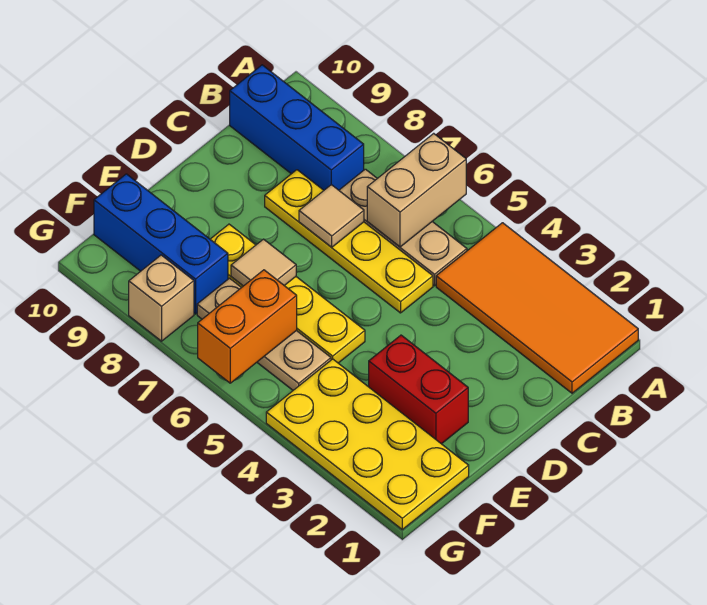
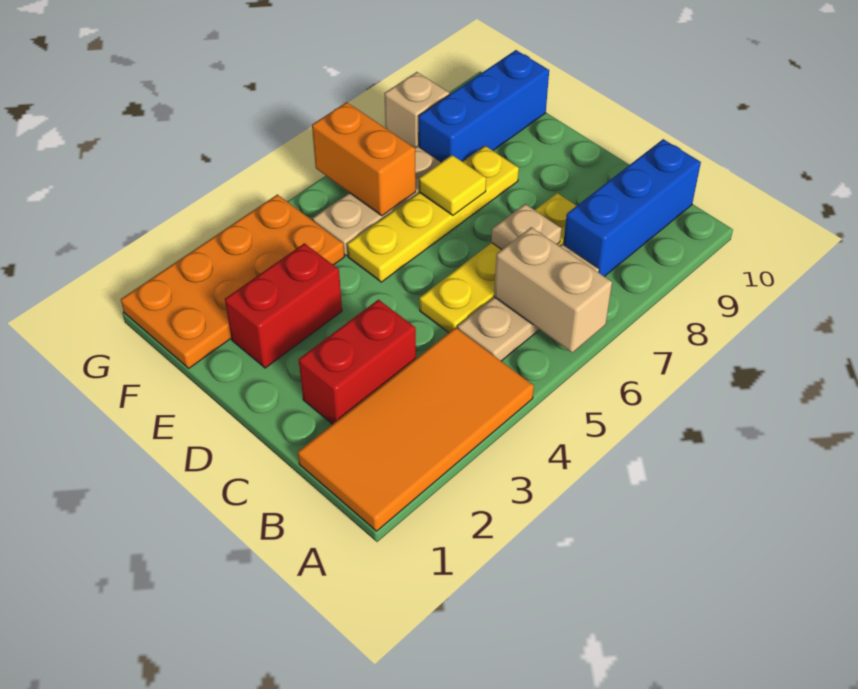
none -> red brick C2:C3 level 1
tan tile C7 level 2 -> tan plate C7 level 2
tan tile E7 level 2 -> yellow tile E7 level 2
yellow plate F1:G4 level 1 -> orange plate F1:G4 level 1

